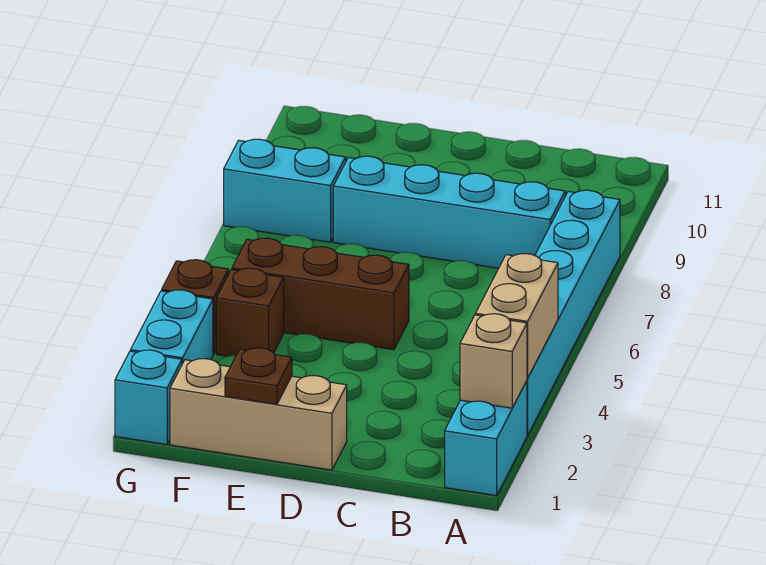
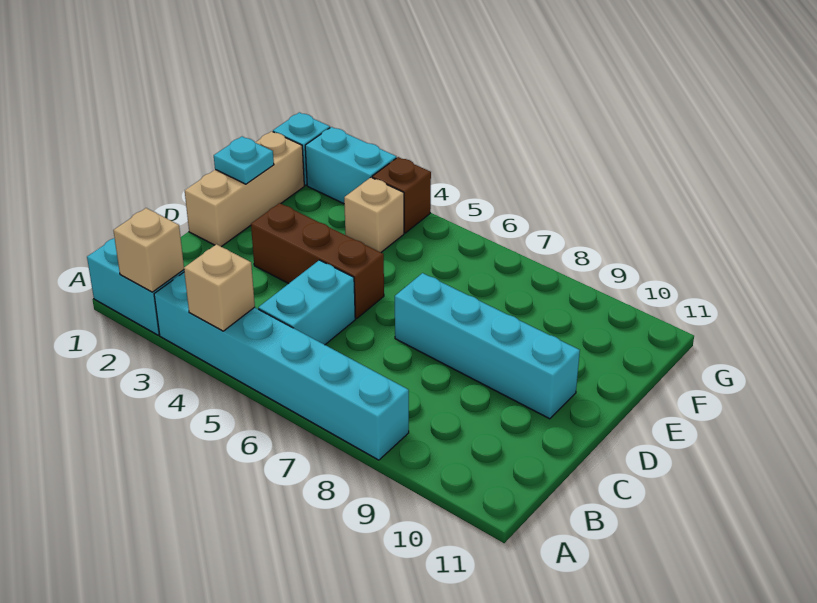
tan brick A3:A4 level 2 -> tan brick A4 level 2
cyan brick B8:E8 level 1 -> cyan brick D7:D10 level 1
brown brick D5:F5 level 1 -> brown brick D3:D5 level 1
brown plate E1 level 2 -> cyan plate E1 level 2
brown brick F4 level 1 -> tan brick F4 level 1
cyan brick F8:G8 level 1 -> cyan brick B5:C5 level 1

